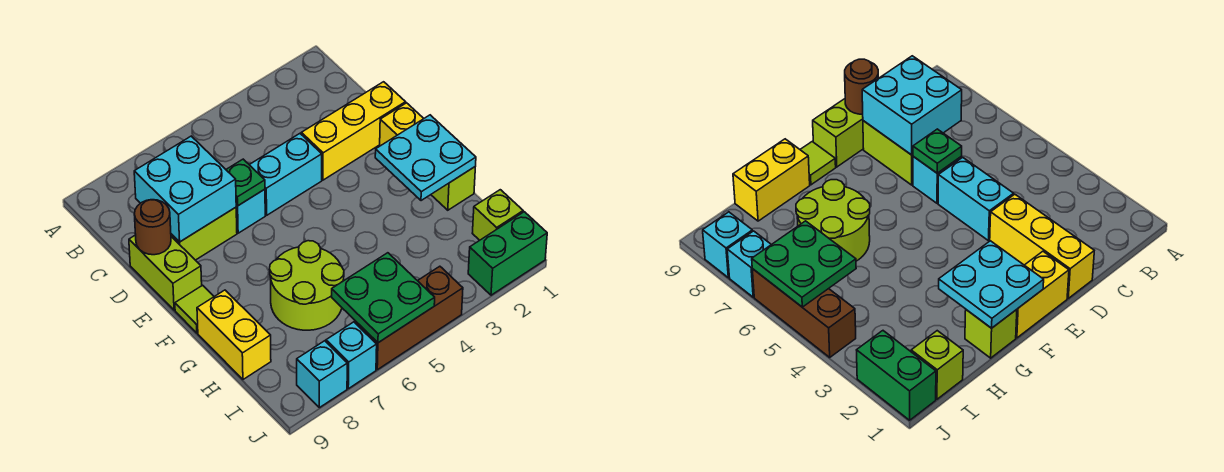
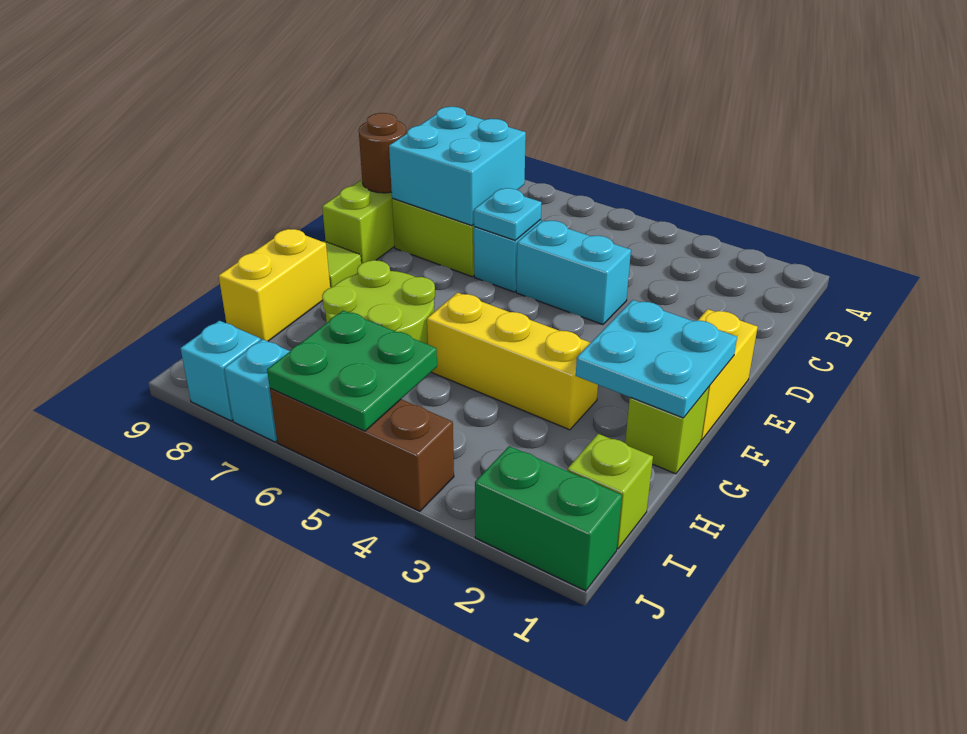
yellow brick D1:D3 level 1 -> yellow brick G3:G5 level 1
green plate D6 level 2 -> cyan plate D6 level 2

